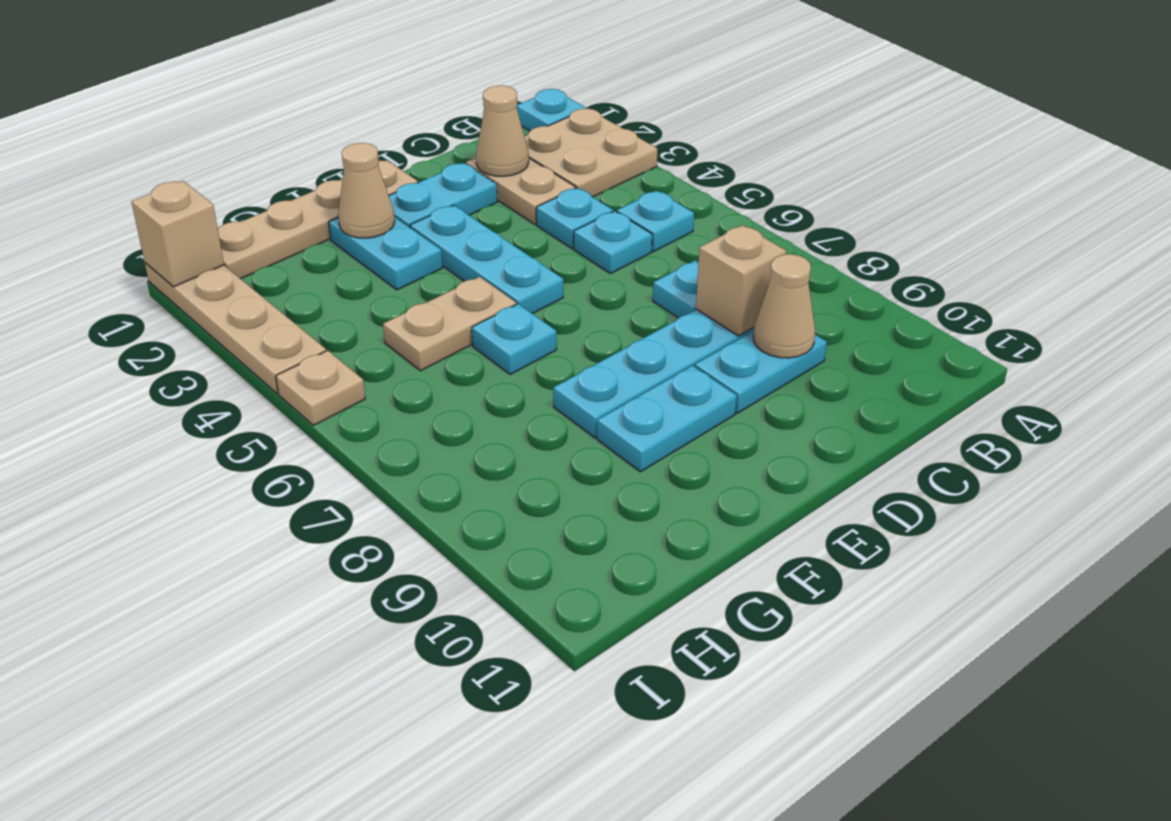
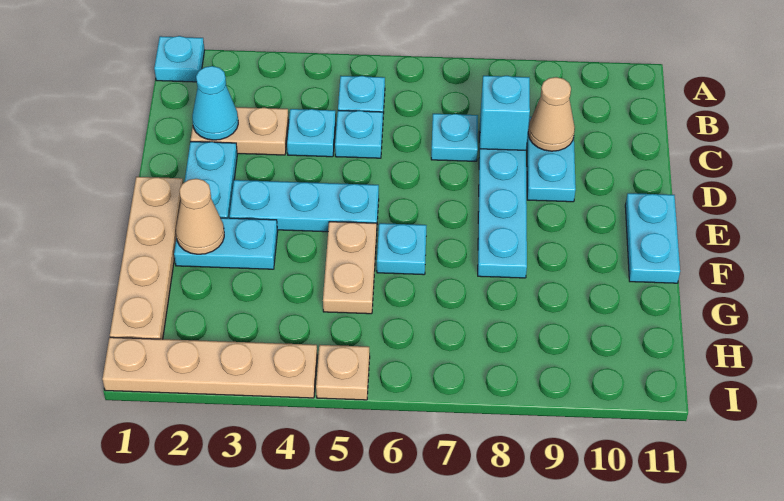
tan plate A2:B3 level 1 -> none
tan cone C2 level 2 -> cyan cone C2 level 2
tan brick C8 level 2 -> cyan brick C8 level 2
cyan plate E9:F9 level 1 -> cyan plate E11:F11 level 1
tan brick I1 level 2 -> none

